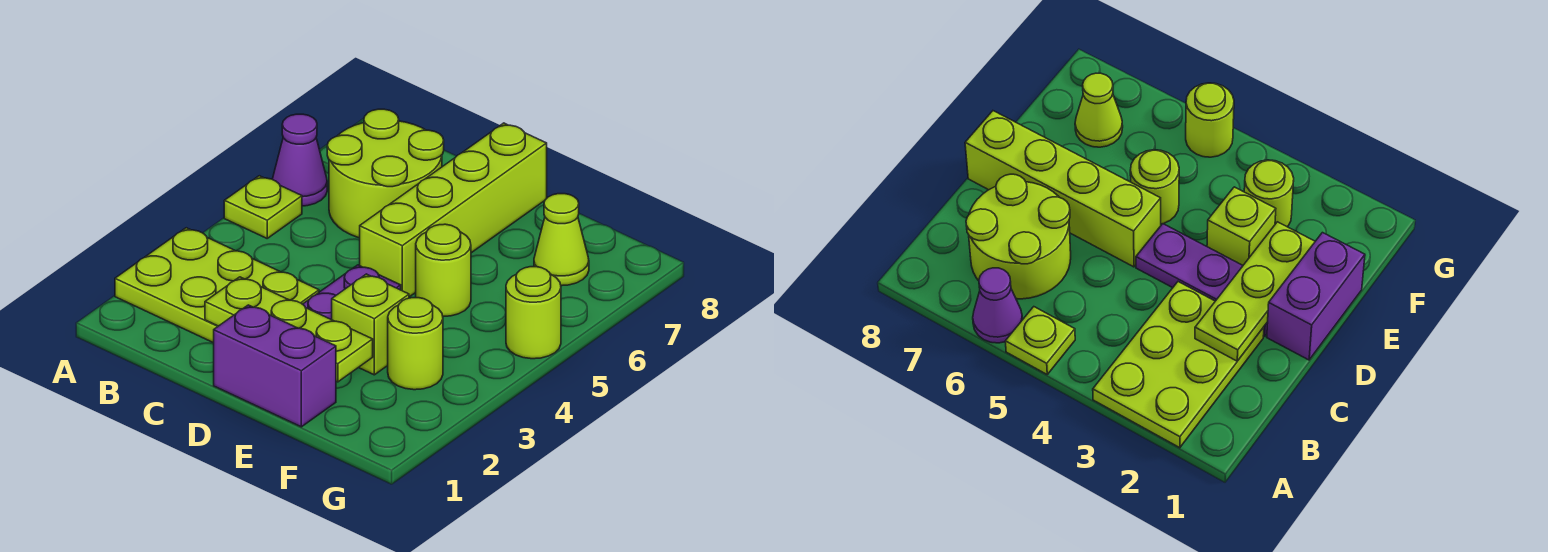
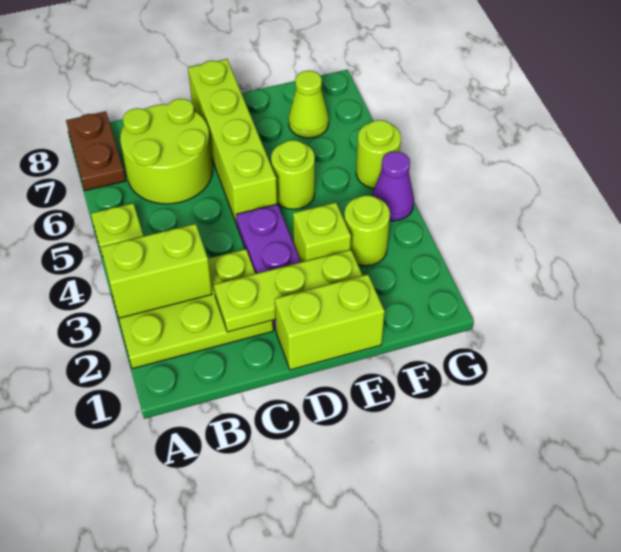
none -> lime brick A3:B3 level 2
purple cone A6 level 1 -> purple cone G4 level 1
none -> brown plate A7:A8 level 1
purple brick D1:E1 level 1 -> lime brick D1:E1 level 1

